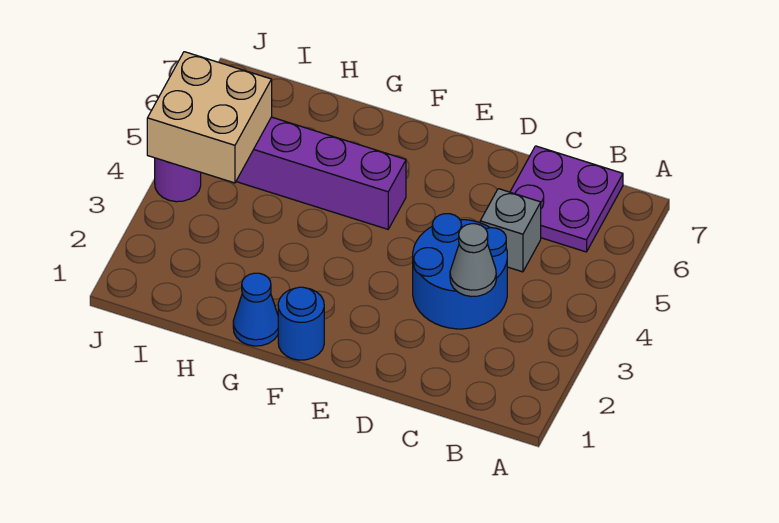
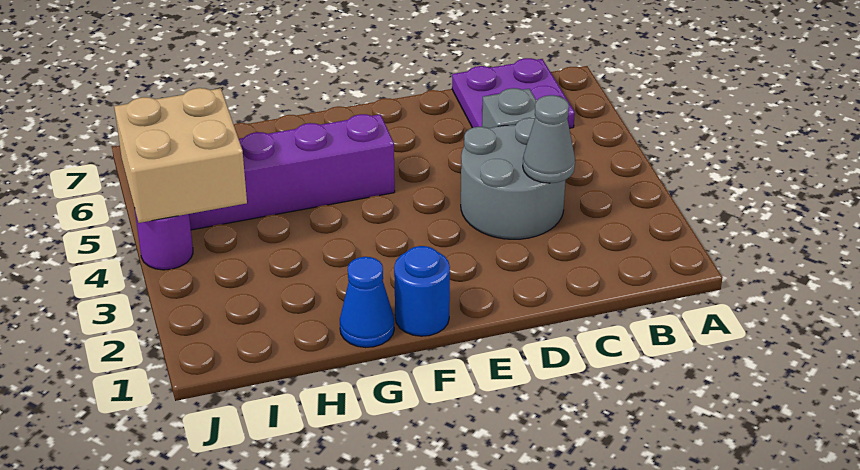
blue round brick C3:D4 level 1 -> grey round brick C3:D4 level 1

